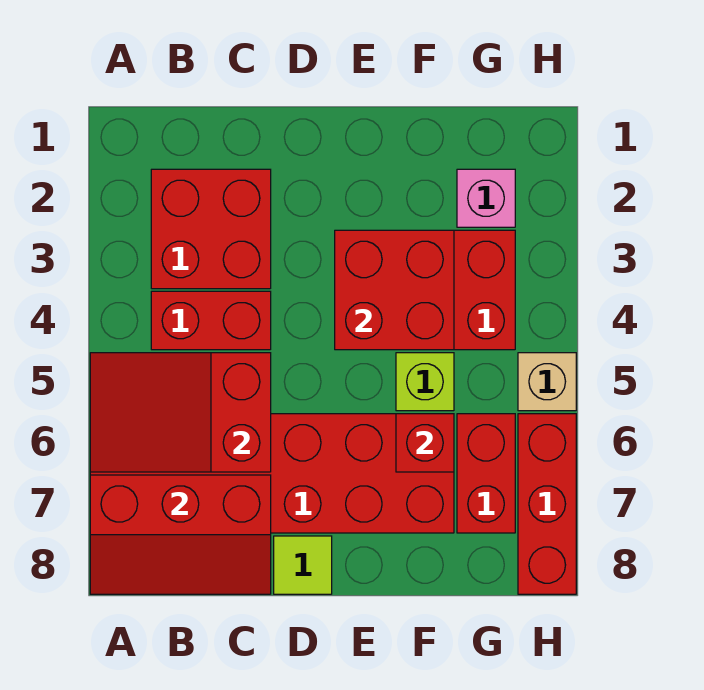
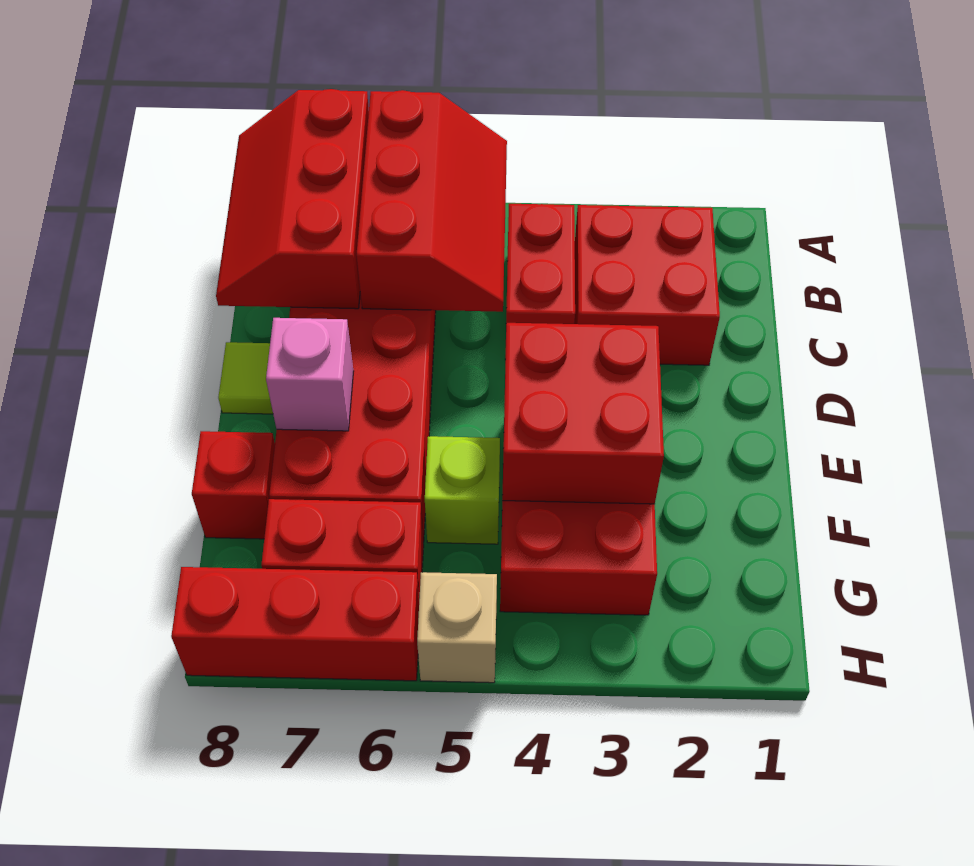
red slope A5:C6 level 2 top C -> red slope A5:C6 level 2 top 6
red brick F6 level 2 -> red brick F8 level 1
pink brick G2 level 1 -> pink brick E7 level 2

